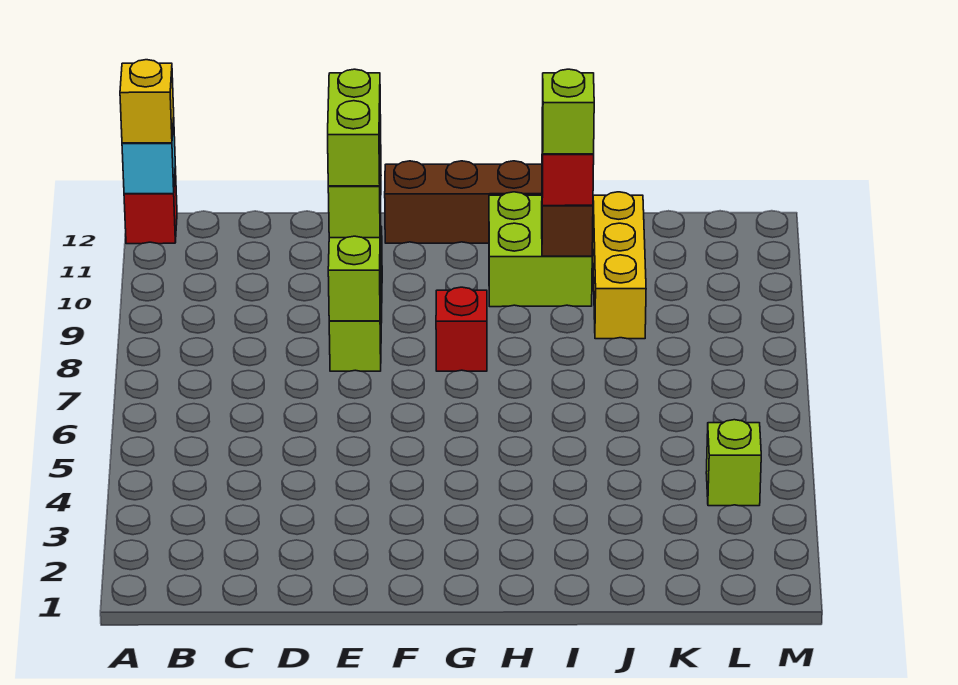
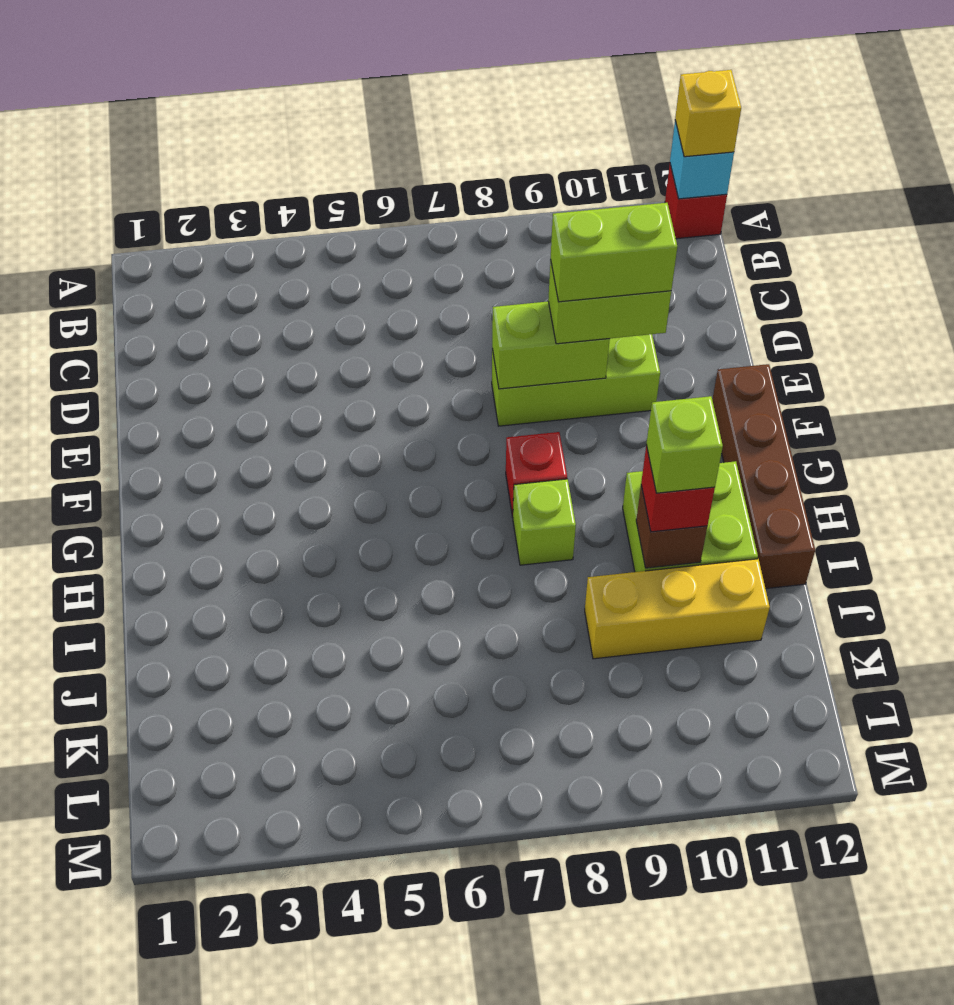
lime brick L4 level 1 -> lime brick H8 level 1

